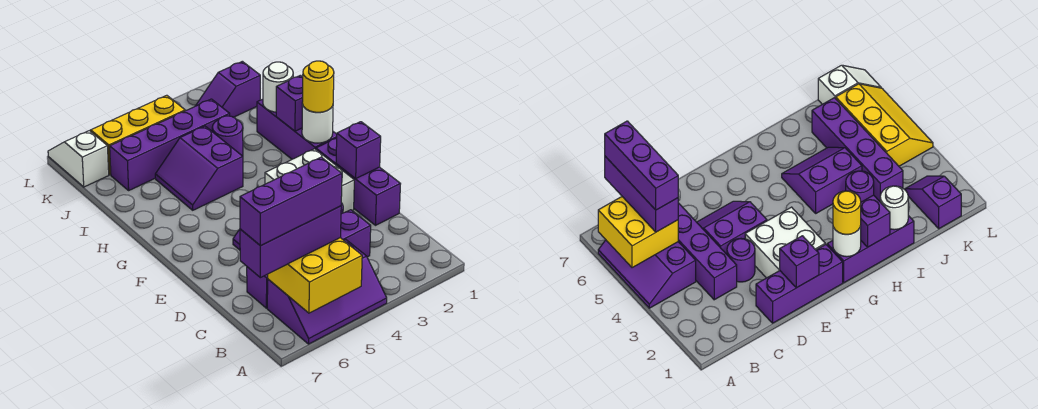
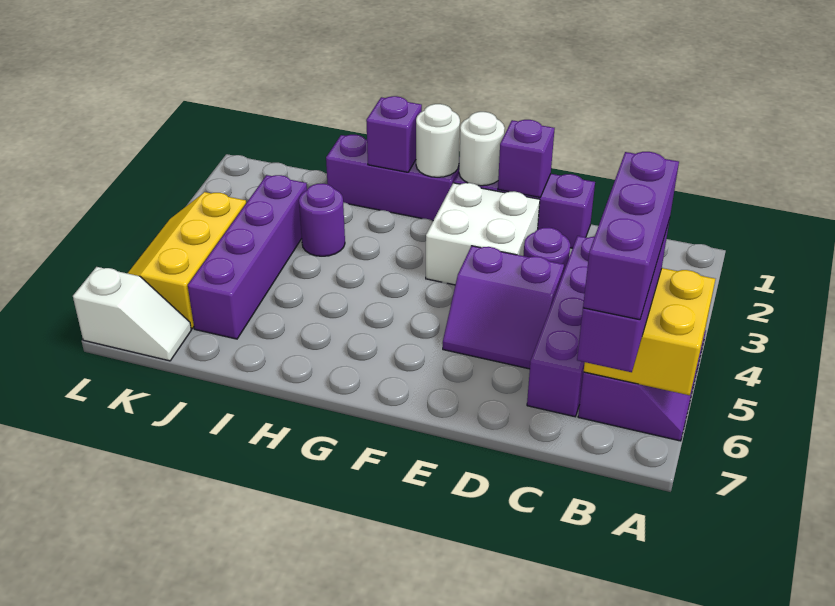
yellow round brick G1 level 3 -> none
purple slope H4:I5 level 1 top 4 -> none
white round brick I1 level 2 -> white round brick F1 level 2
purple slope K1:K2 level 1 top 1 -> none
white slope K7:L7 level 1 top K -> white slope K7:L7 level 1 top L

